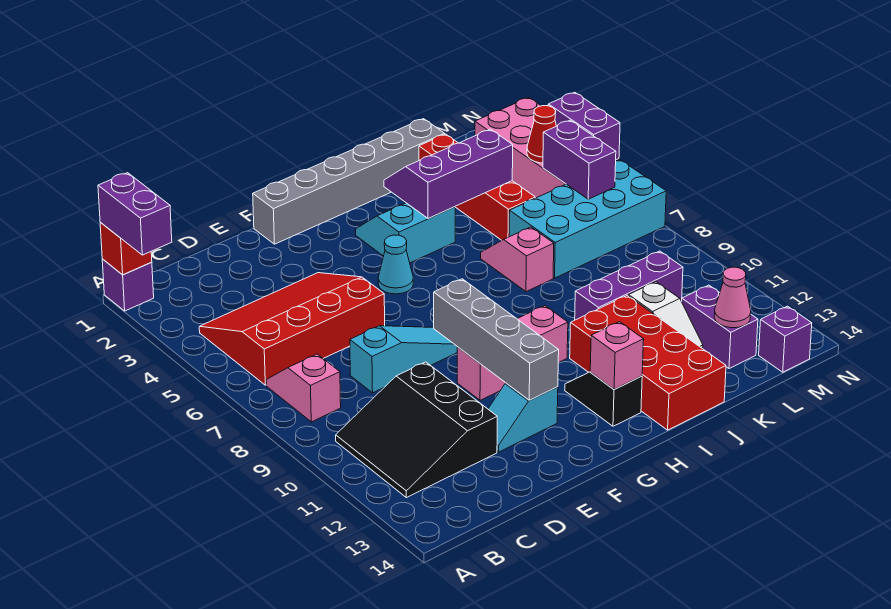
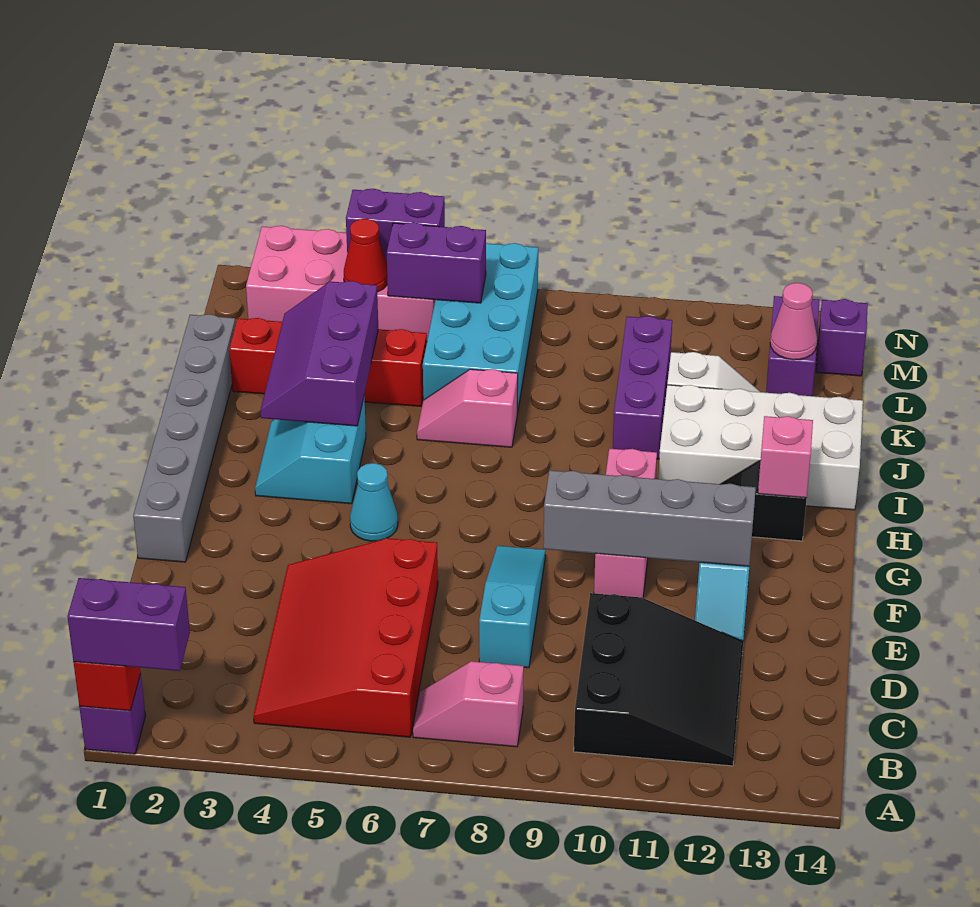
black slope B10:D12 level 1 top D -> black slope B10:D12 level 1 top 10
red brick I11:J14 level 1 -> white brick I11:J14 level 1
purple brick L12:L13 level 1 -> purple brick L13:M13 level 1

